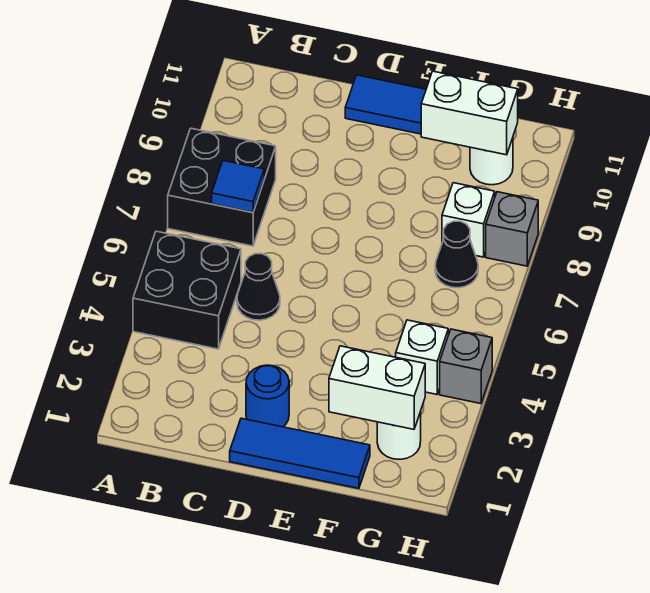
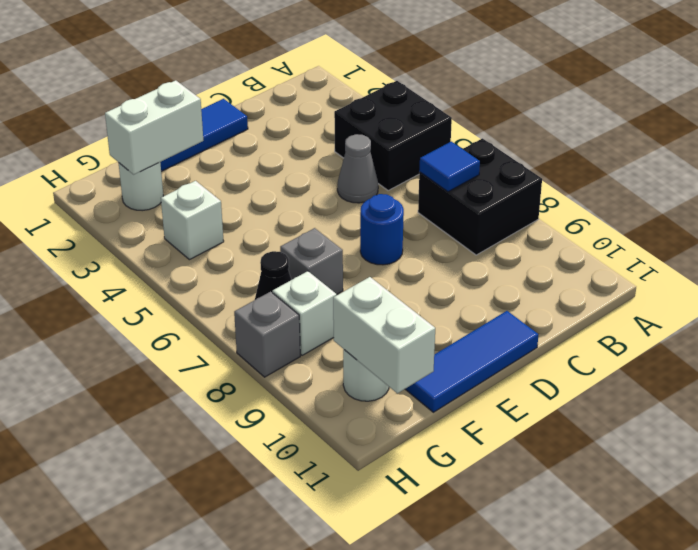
black cone C5 level 1 -> grey cone C5 level 1
blue round brick D2 level 1 -> blue round brick D7 level 1
white brick F10:G10 level 2 -> white brick G10:G11 level 2
grey brick H4 level 1 -> grey brick F7 level 1

